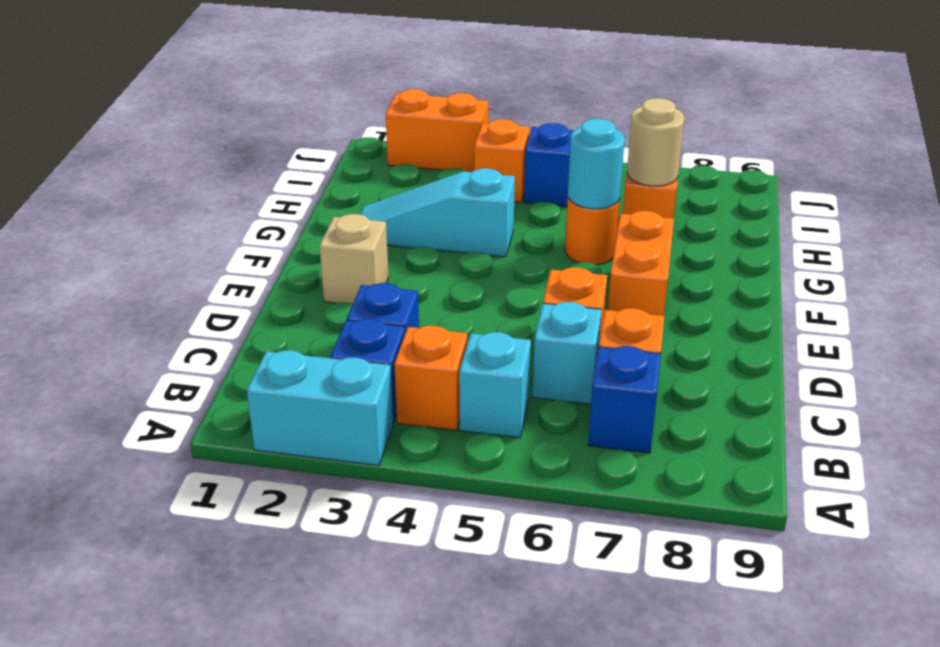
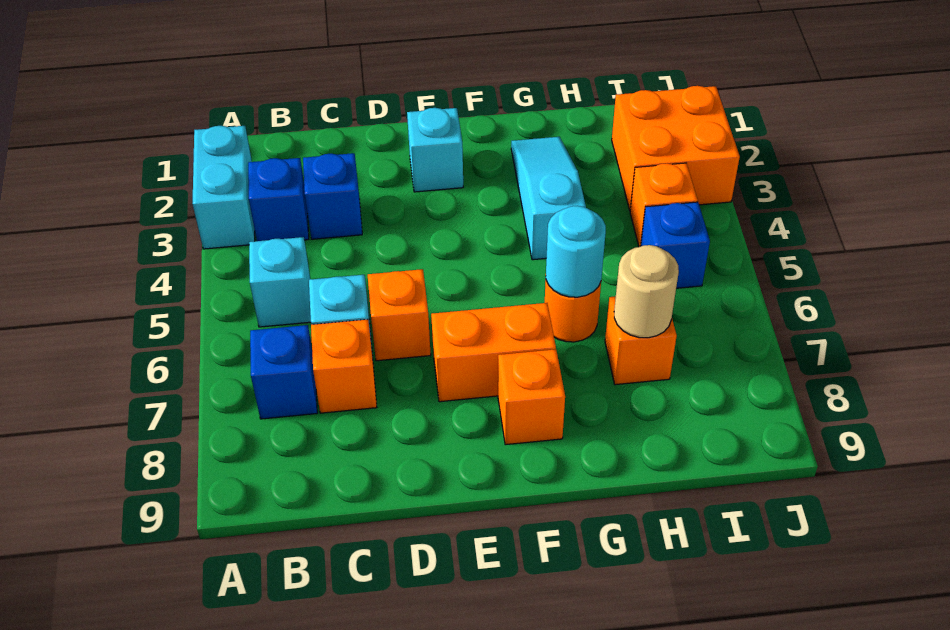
orange brick B4 level 1 -> orange brick F8 level 1
tan brick E2 level 1 -> cyan brick E2 level 1
orange brick J2:J3 level 1 -> orange brick I2:J3 level 1

